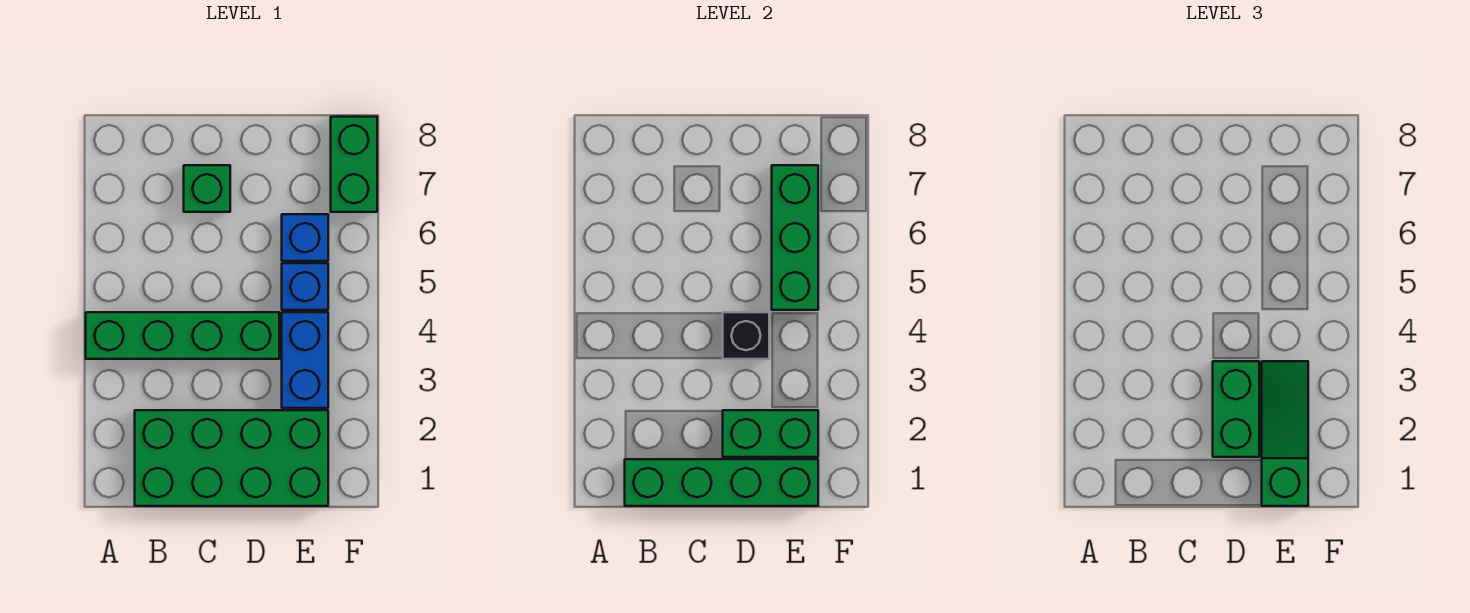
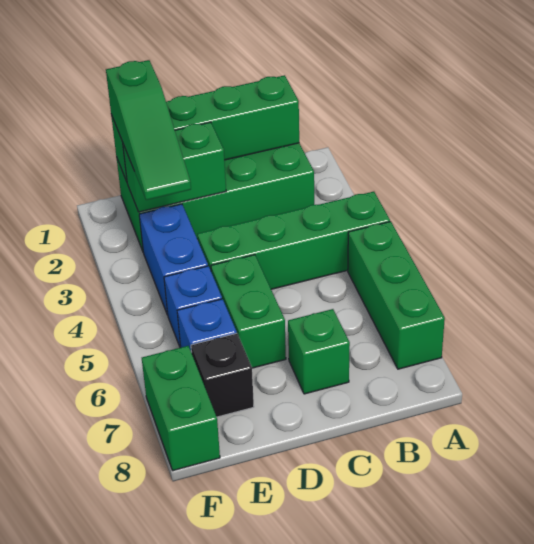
green brick D2:D3 level 3 -> green brick D5:D6 level 1
black brick D4 level 2 -> black brick E7 level 1
green brick E5:E7 level 2 -> green brick A5:A7 level 1

